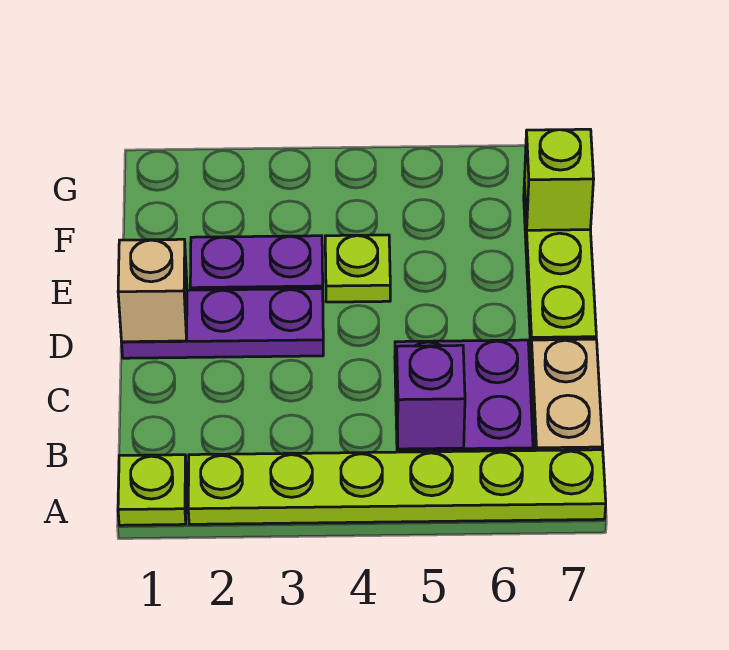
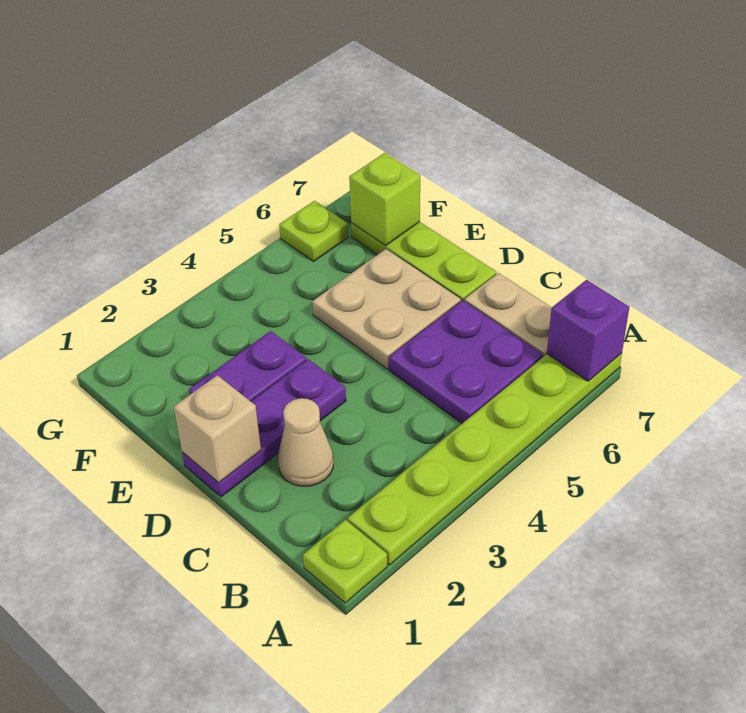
purple brick B5 level 2 -> purple brick A7 level 2
none -> tan cone C2 level 1
none -> tan plate D5:E6 level 1
lime plate E4 level 1 -> lime plate G6 level 1

